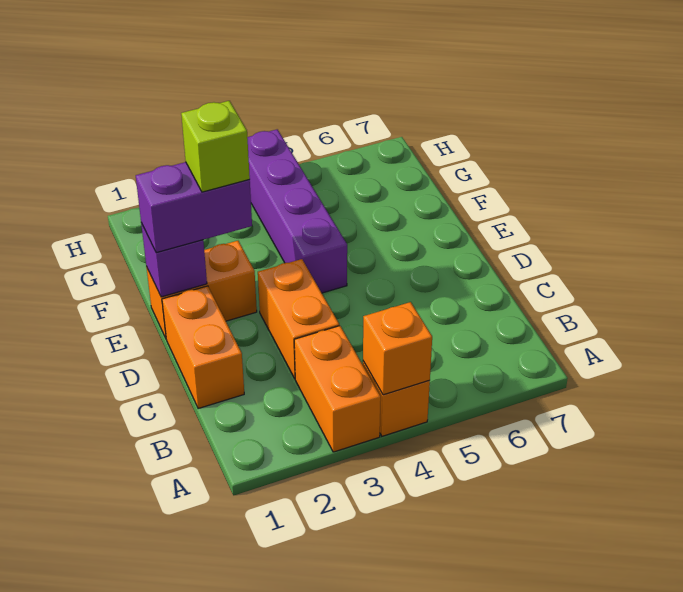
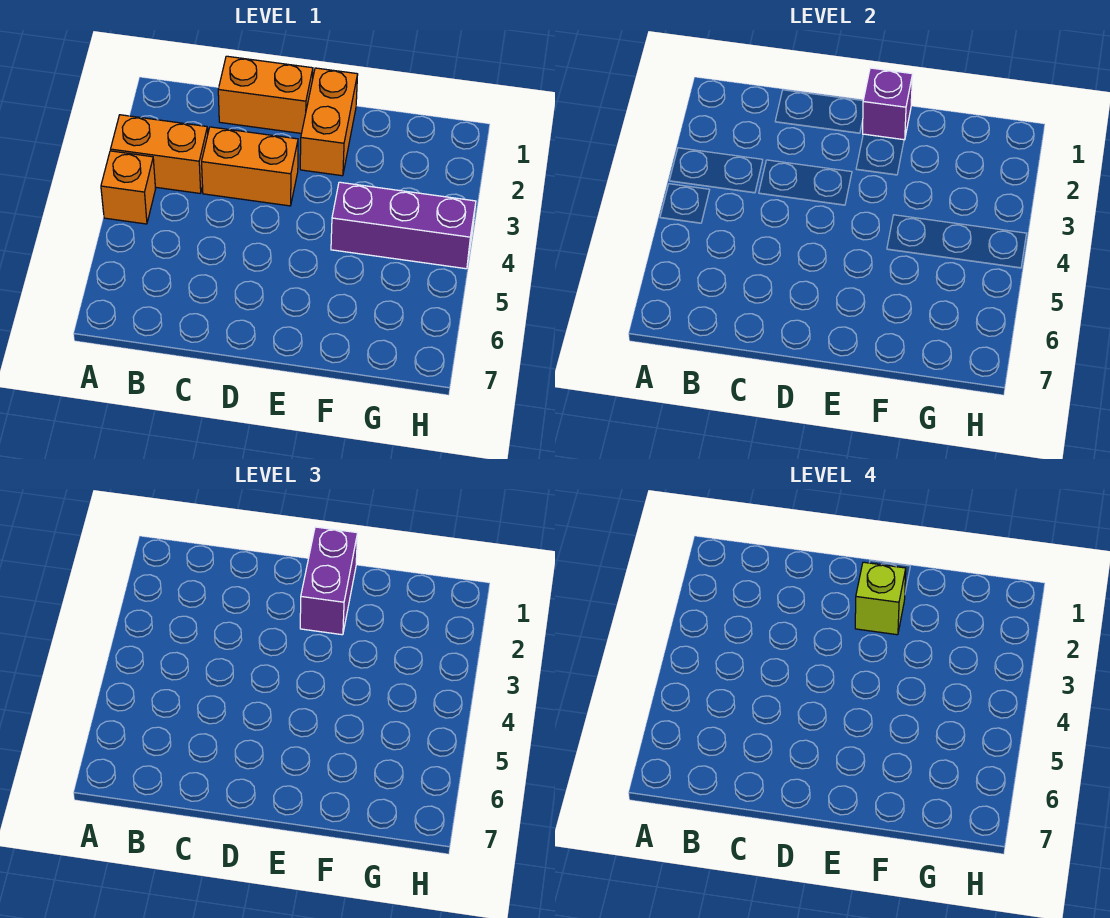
orange brick A4 level 2 -> none
purple brick E4:H4 level 1 -> purple brick F4:H4 level 1

